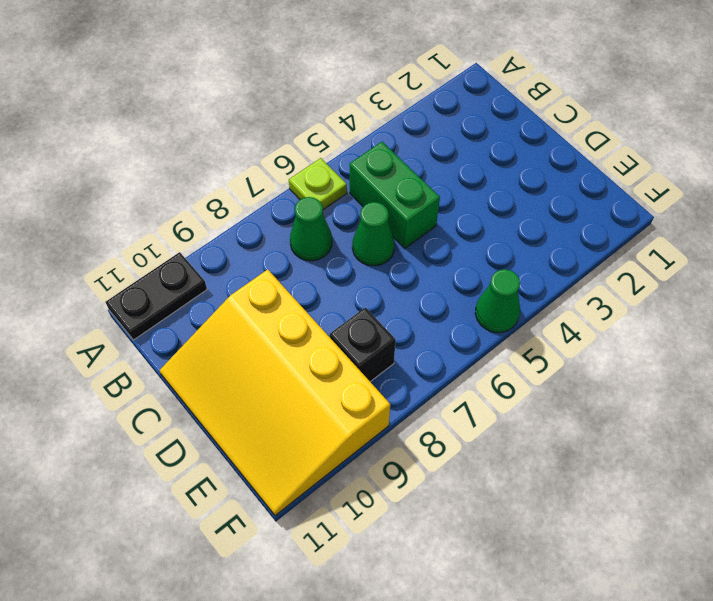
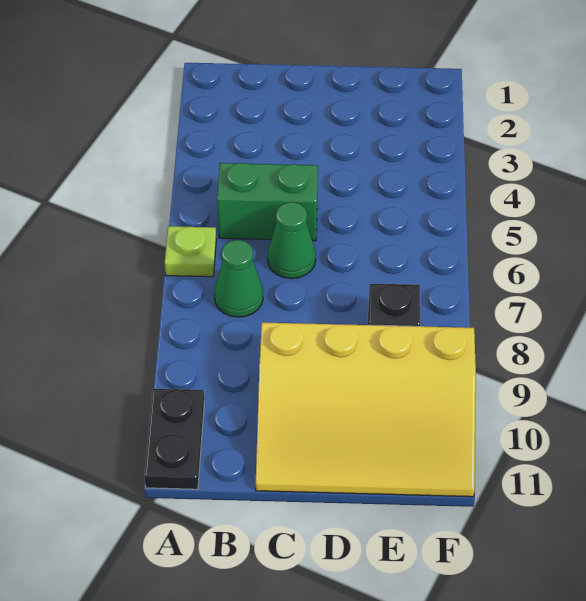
green cone F5 level 1 -> none

